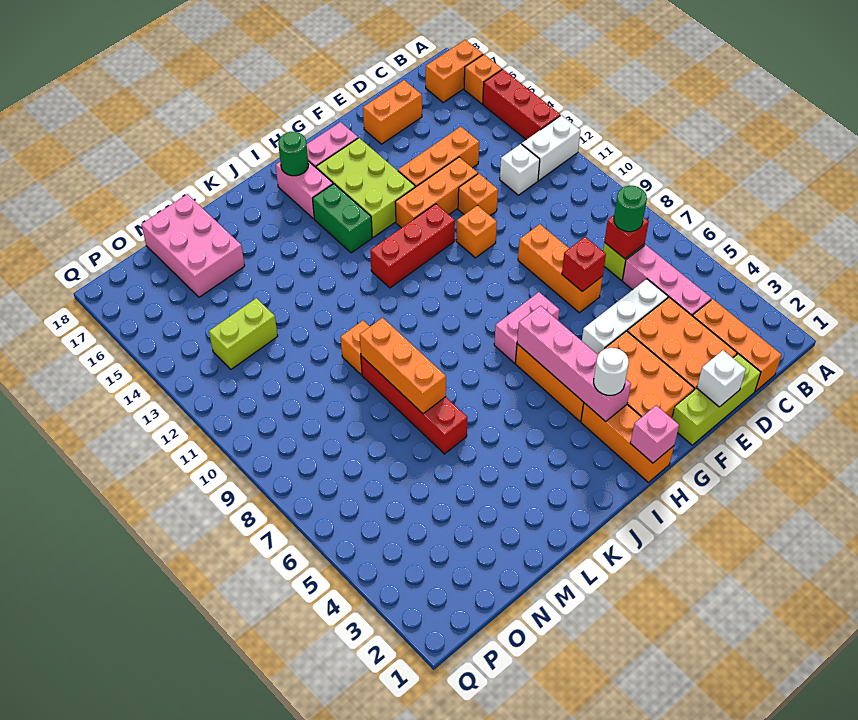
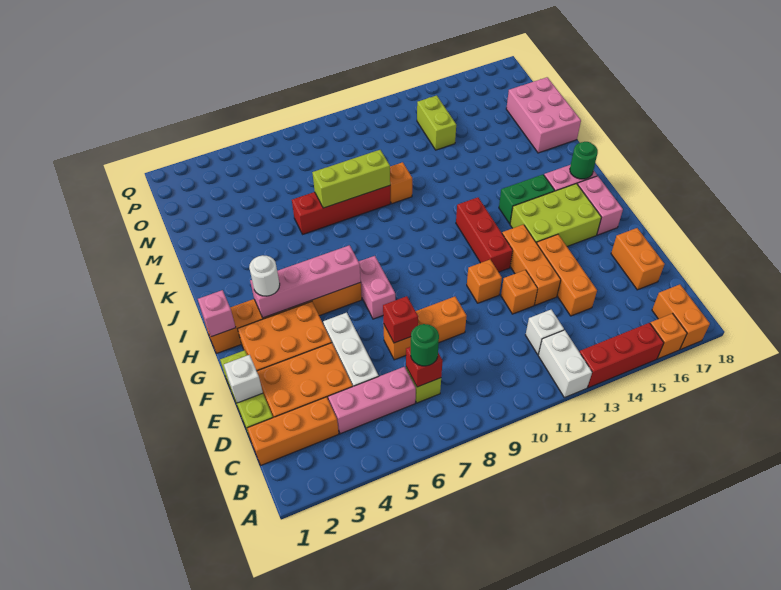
orange brick L7:L9 level 2 -> lime brick L7:L9 level 2
pink brick M16:N18 level 1 -> pink brick L17:N18 level 1

